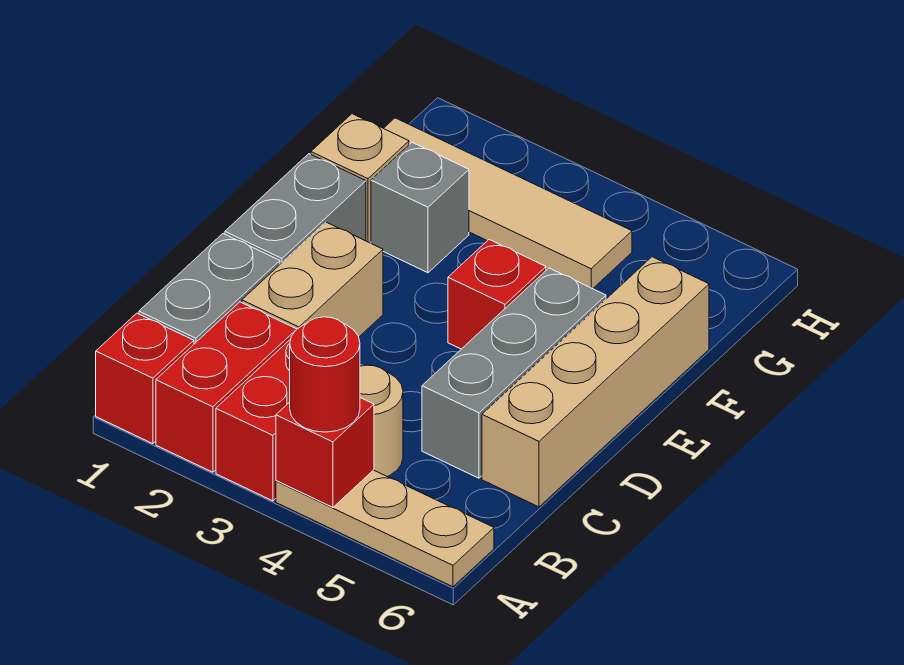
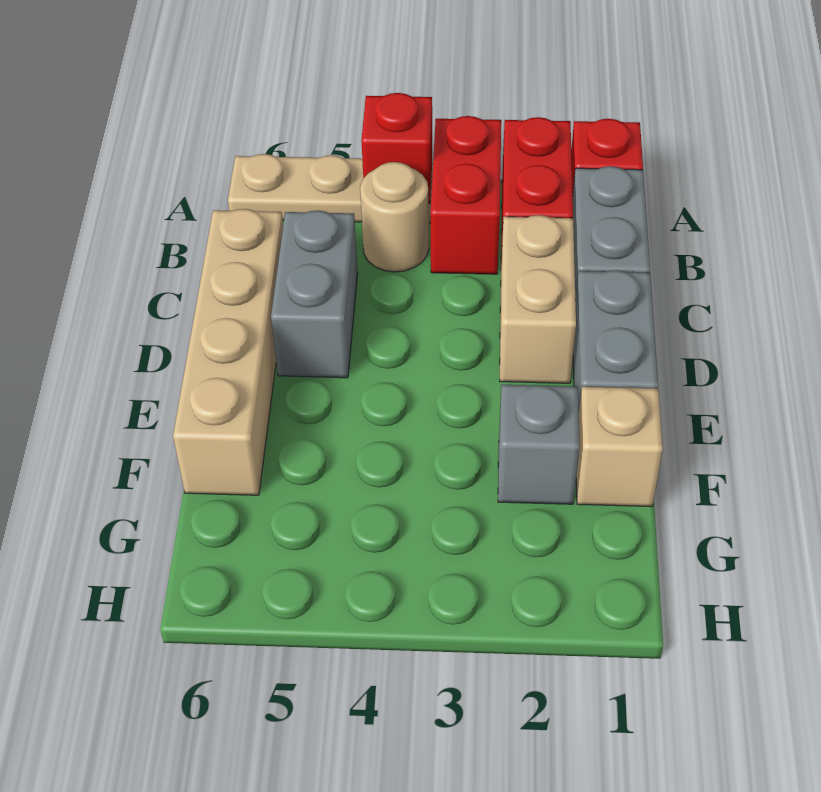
red round brick A4 level 3 -> none
grey brick C5:E5 level 1 -> grey brick C5:D5 level 1
red brick E4 level 1 -> none
tan tile G1:G4 level 1 -> none

